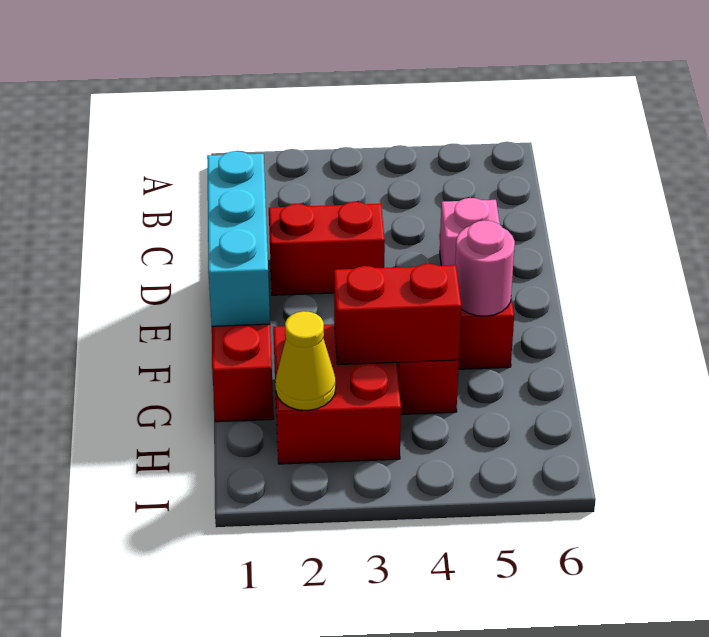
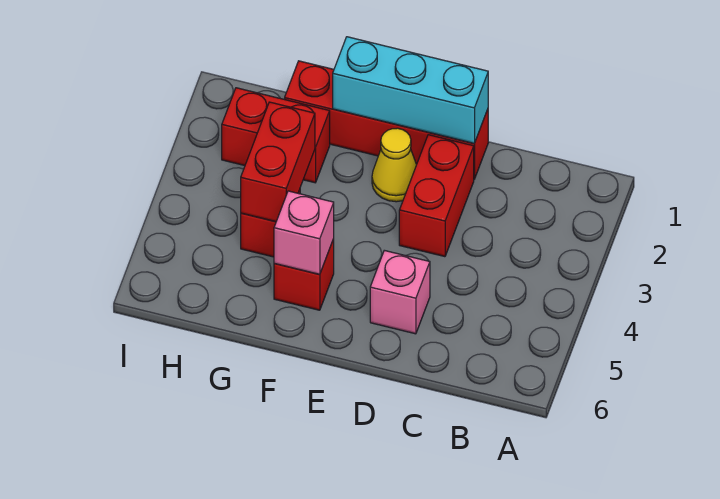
pink round brick F5 level 2 -> pink brick F5 level 2
red brick G2:H3 level 1 -> red brick G2:H2 level 1
yellow cone H2 level 2 -> yellow cone E2 level 1

